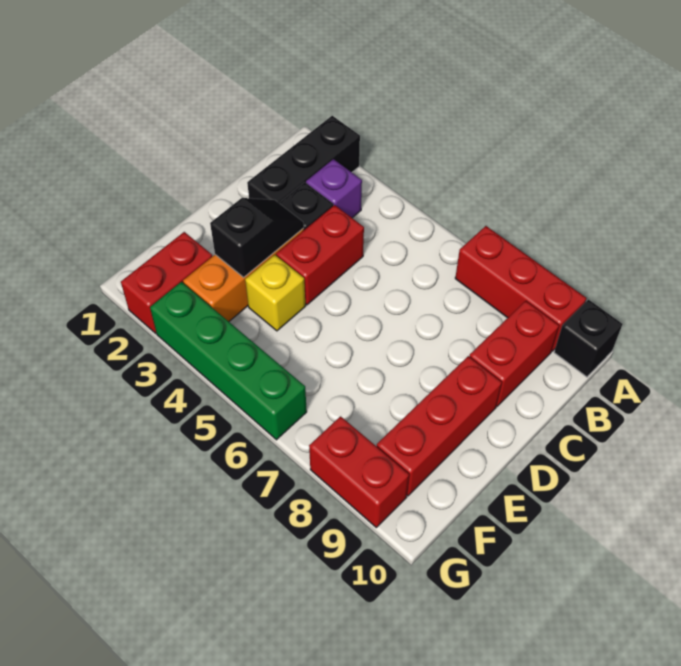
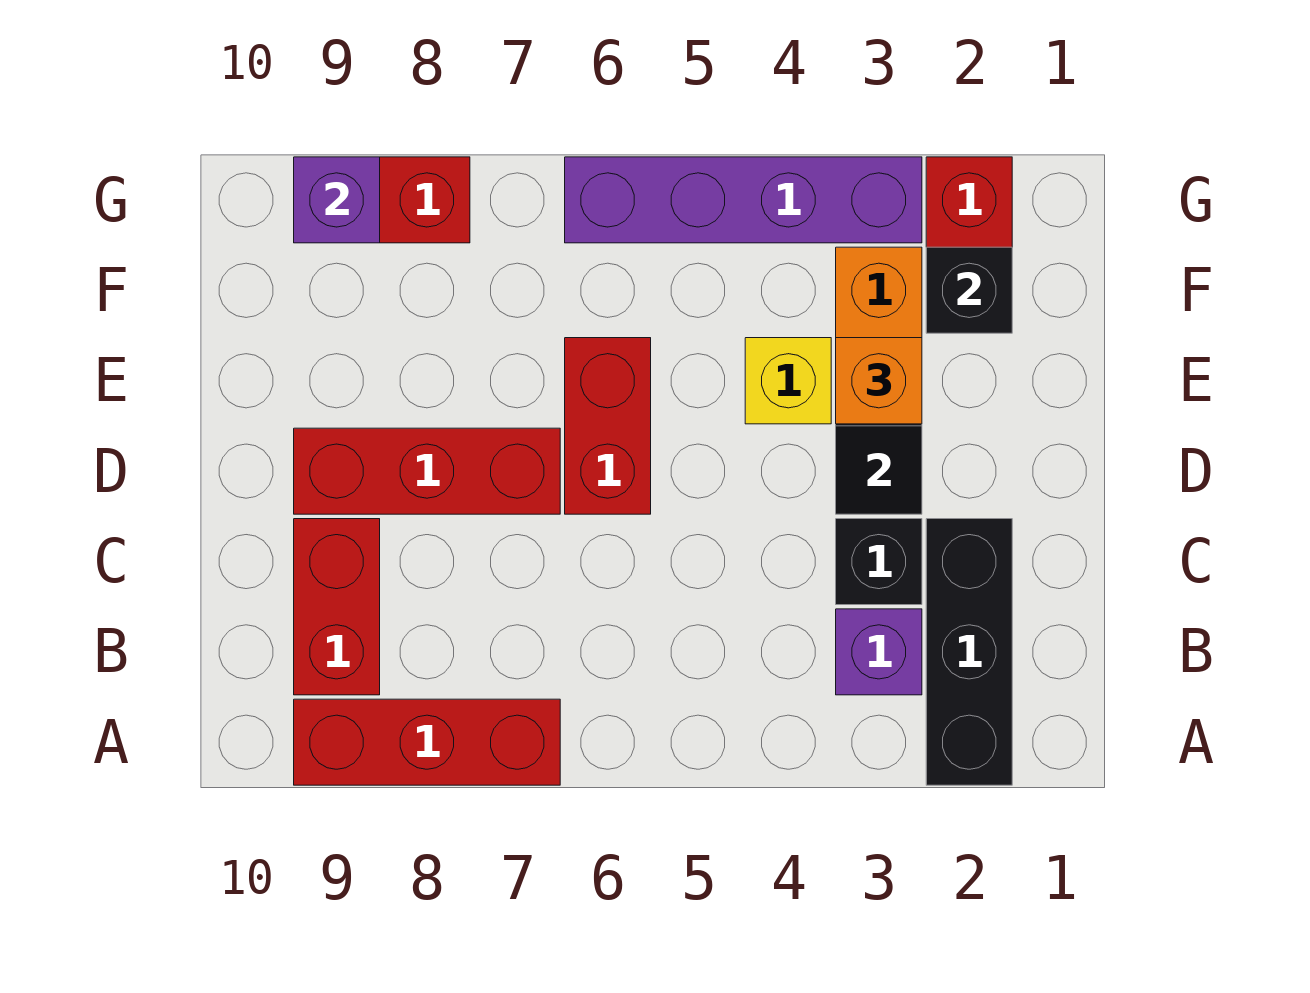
black brick A10 level 1 -> black brick F2 level 2
red brick C4:D4 level 1 -> red brick D6:E6 level 1
red brick D9:F9 level 1 -> red brick D7:D9 level 1
none -> orange brick E3 level 3
green brick G3:G6 level 1 -> purple brick G3:G6 level 1
none -> purple brick G9 level 2

